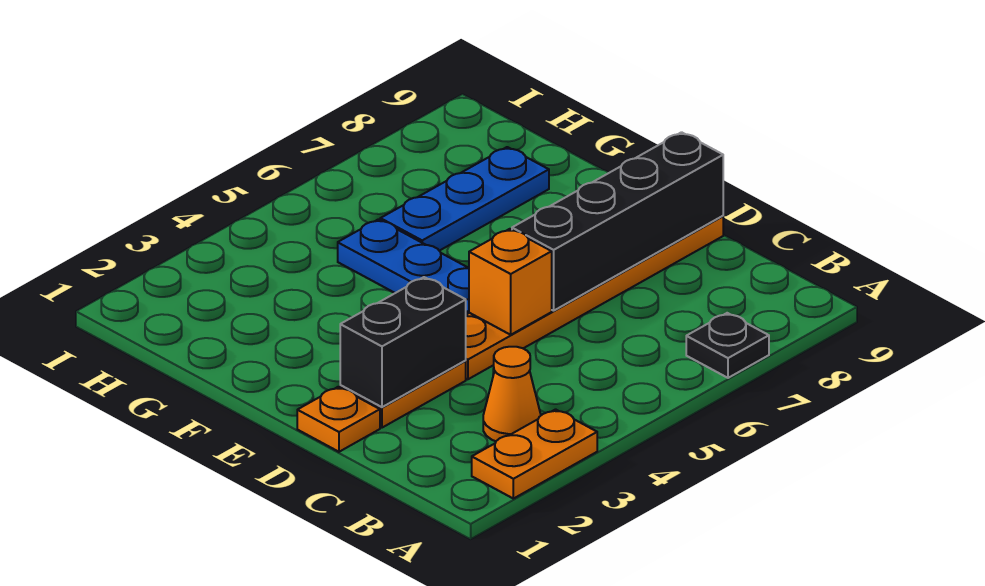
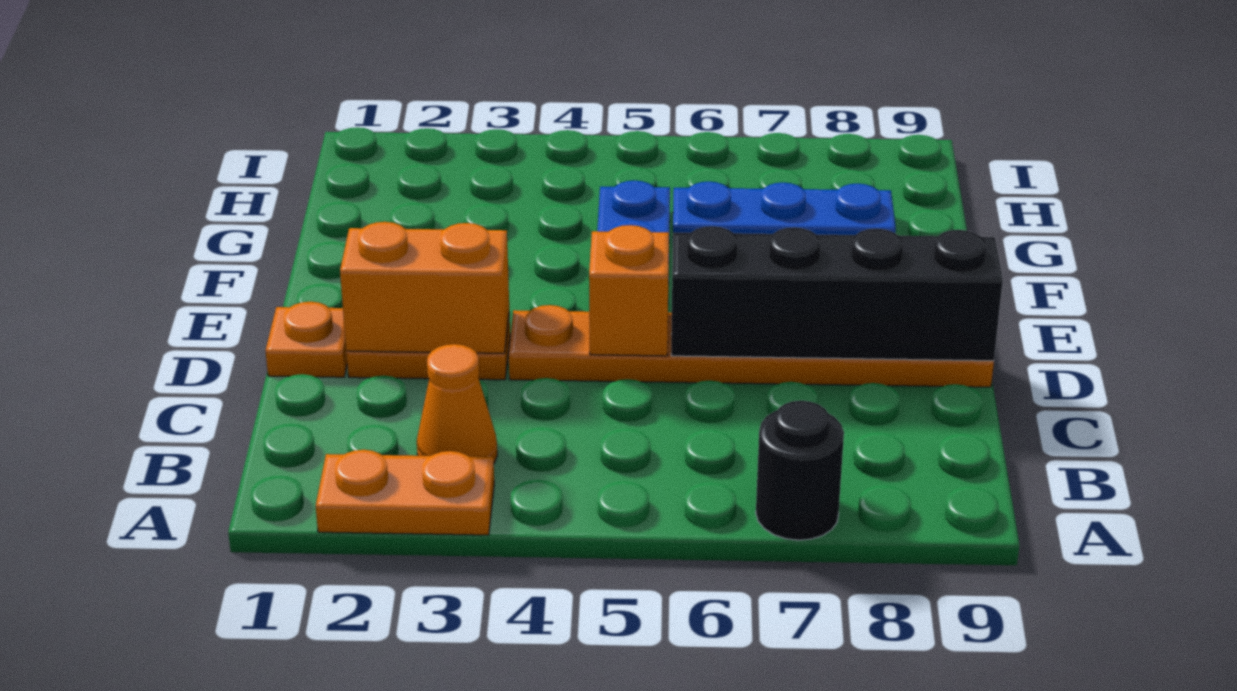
black plate A7 level 1 -> black round brick A7 level 1
black brick D2:D3 level 2 -> orange brick D2:D3 level 2

